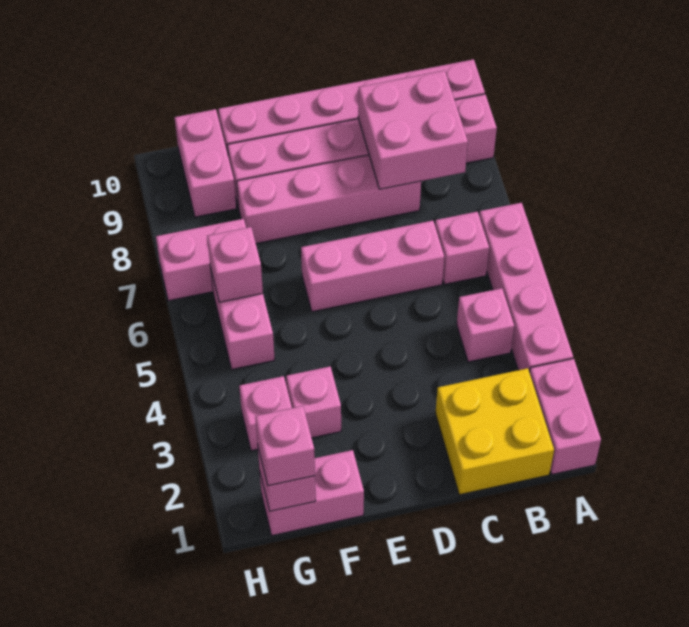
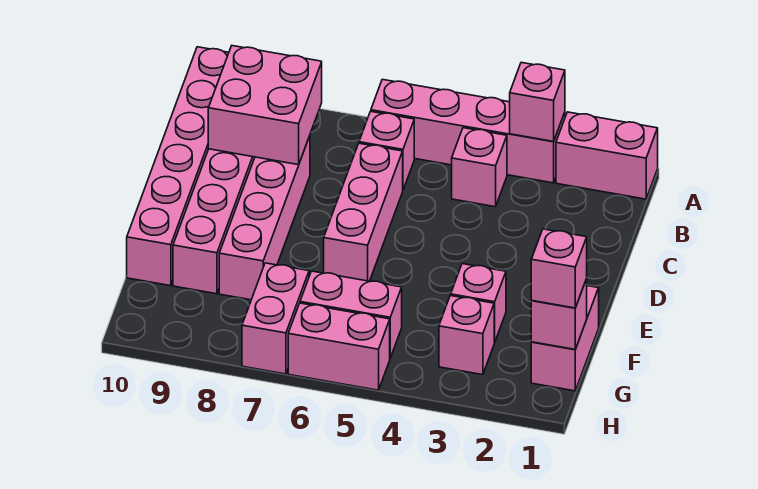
yellow brick B1:C2 level 1 -> none
pink brick G6 level 2 -> pink brick A3 level 2
pink brick G9:G10 level 1 -> pink brick H5:H6 level 1

